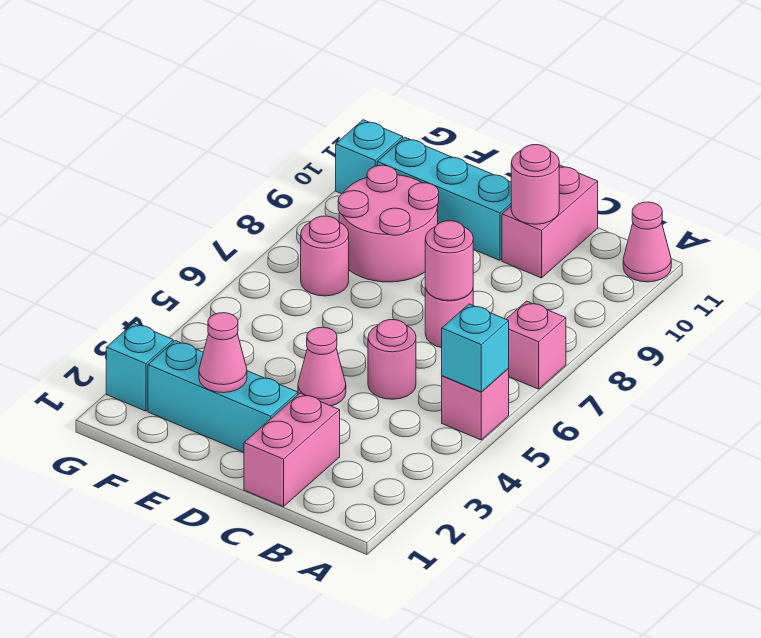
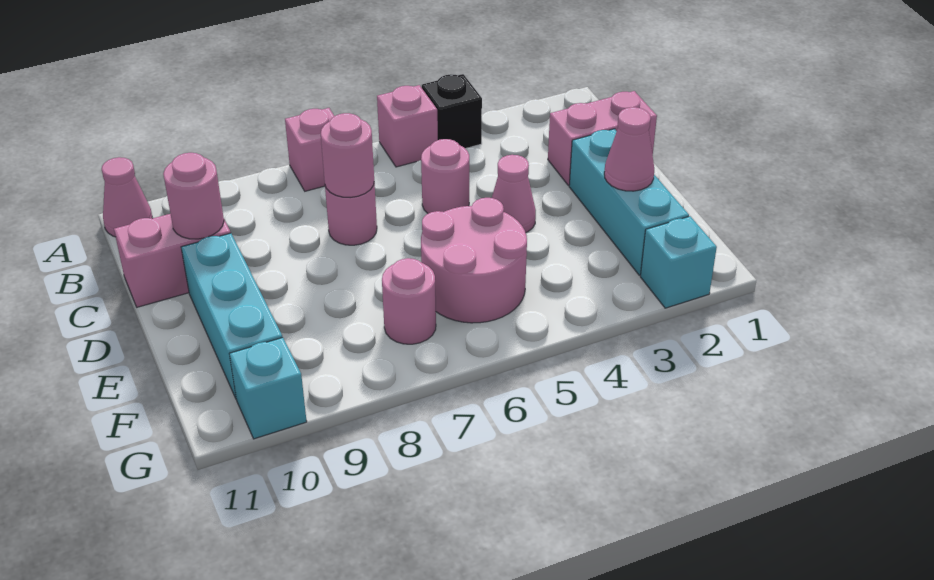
none -> black brick A4 level 1
cyan brick A5 level 2 -> none
pink round brick E8:F9 level 1 -> pink round brick E5:F6 level 1

